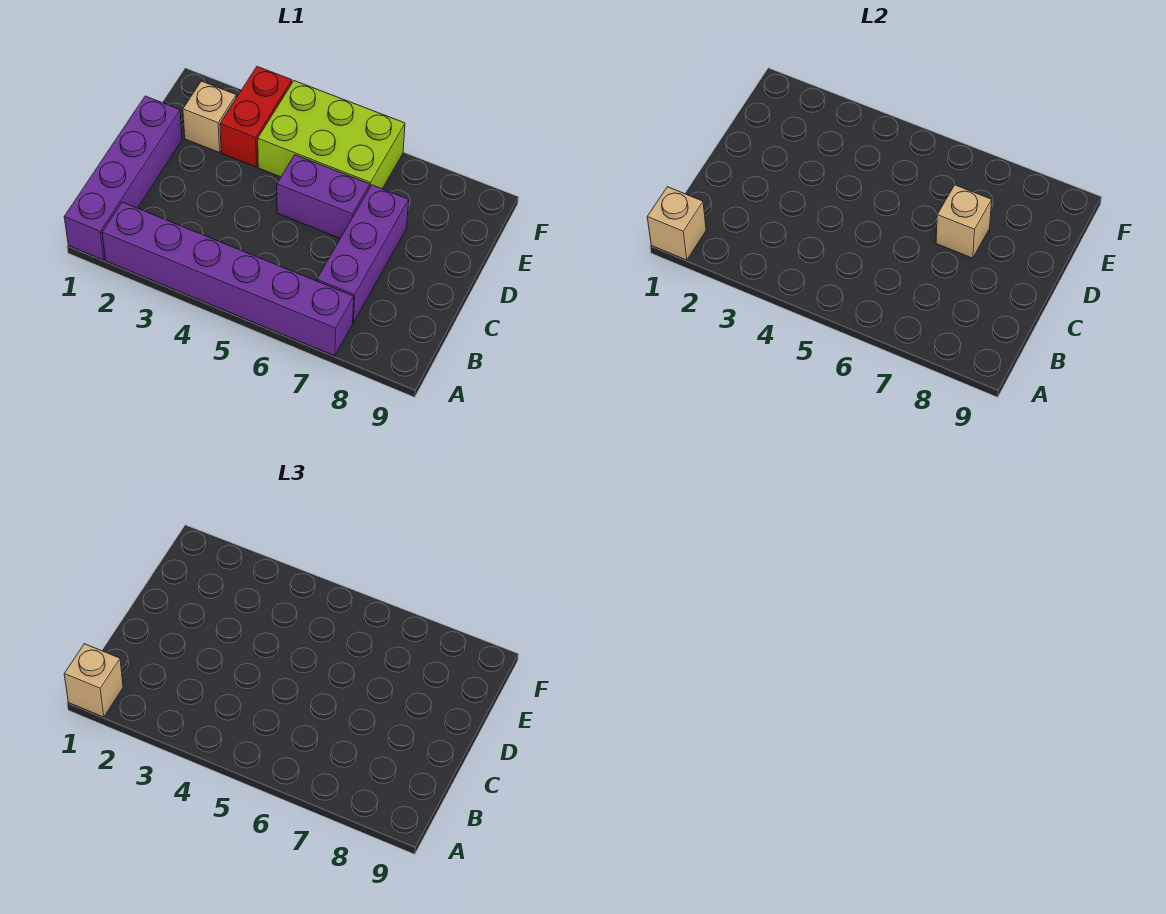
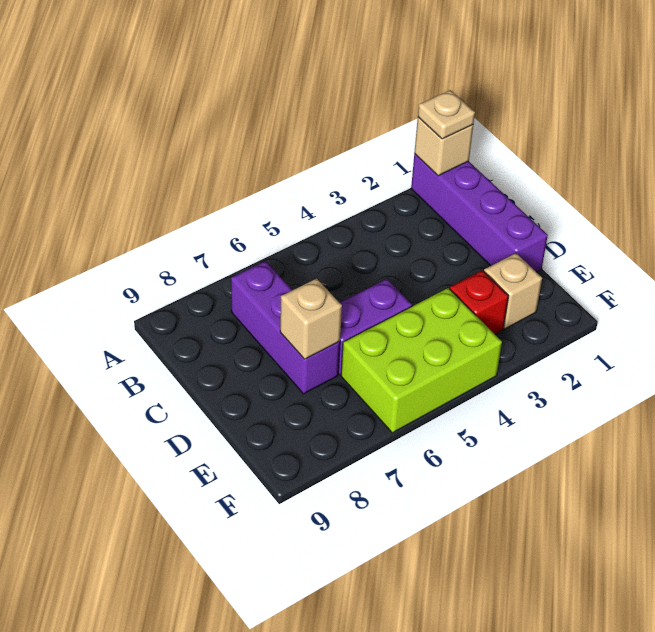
tan brick A1 level 3 -> tan plate A1 level 3
purple brick A2:A7 level 1 -> none
red brick E3:F3 level 1 -> red brick E3 level 1

